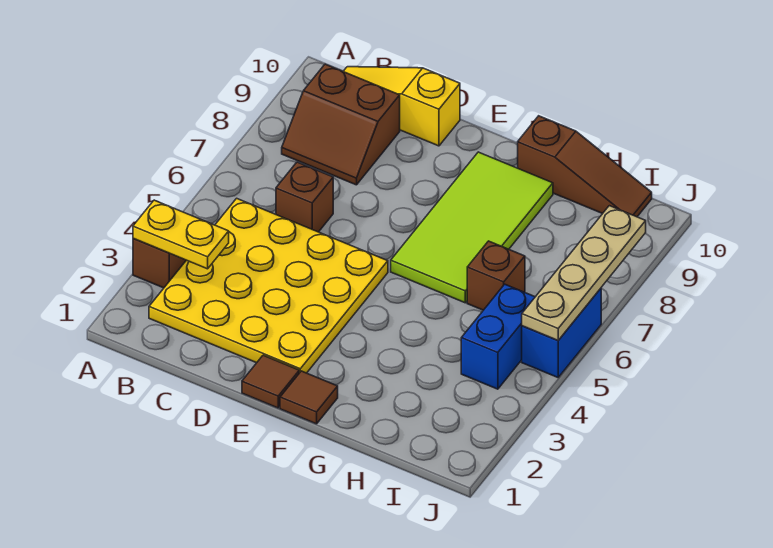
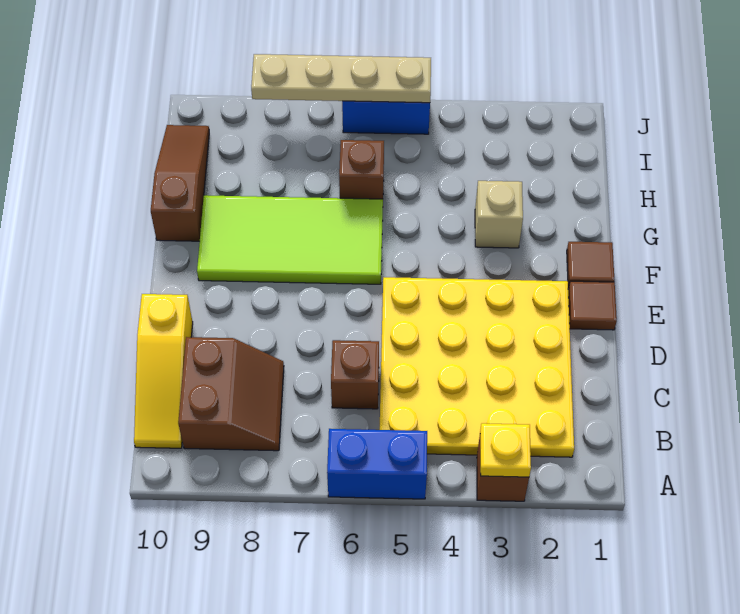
yellow plate A3:B3 level 2 -> yellow plate A3 level 2
none -> tan brick G3 level 1
blue brick I4:I5 level 1 -> blue brick A5:A6 level 1

